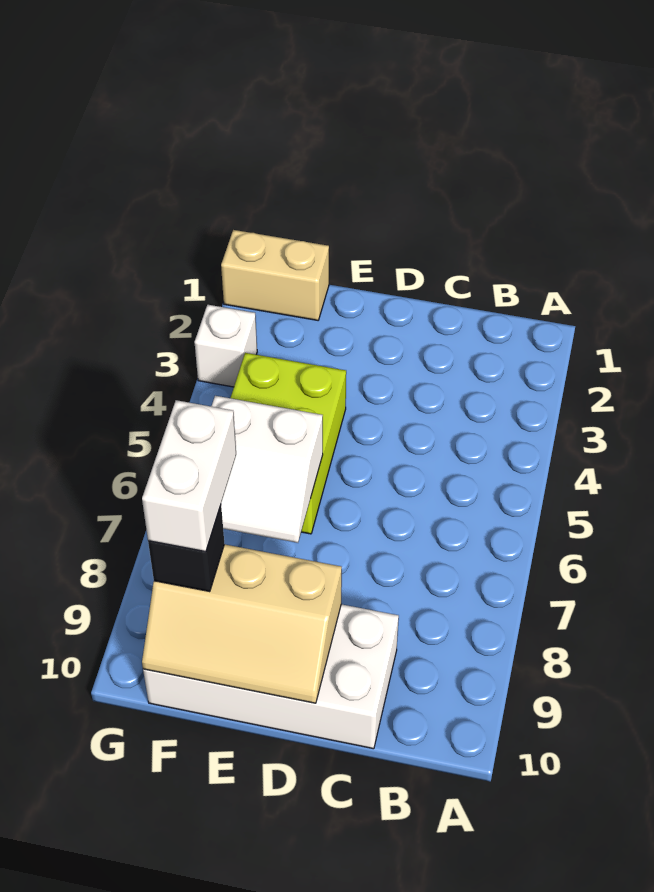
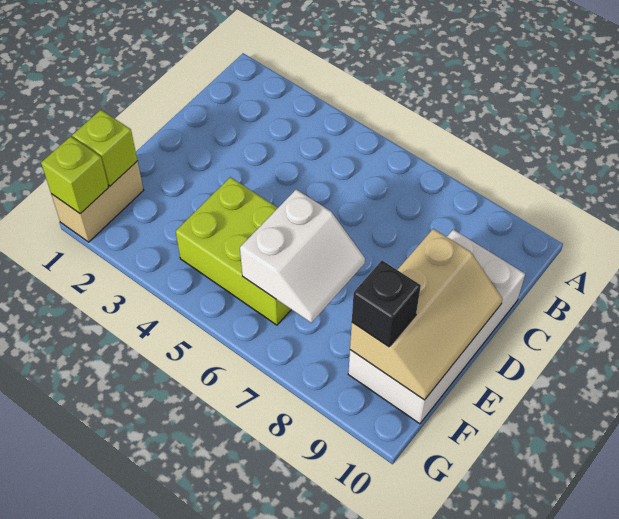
none -> lime brick F1 level 2
white brick F8:F9 level 4 -> none
none -> lime brick G1 level 2
white brick G3 level 1 -> none

